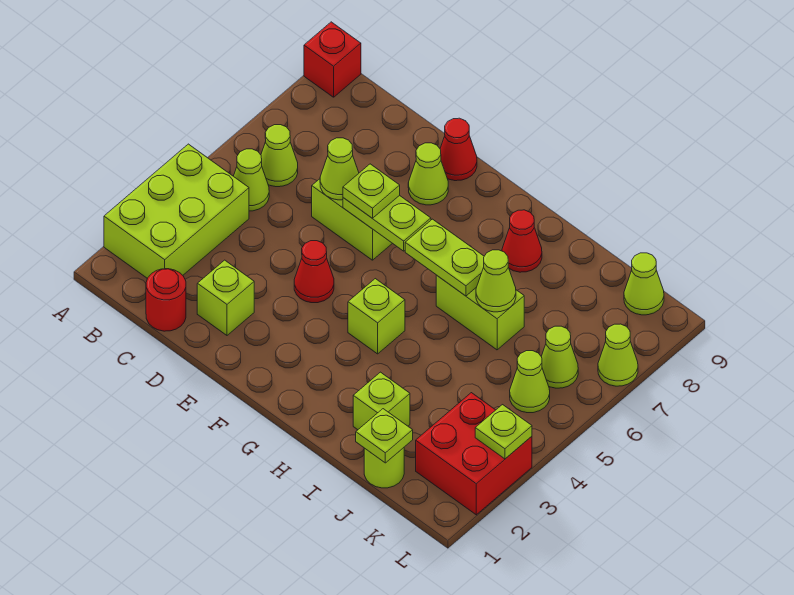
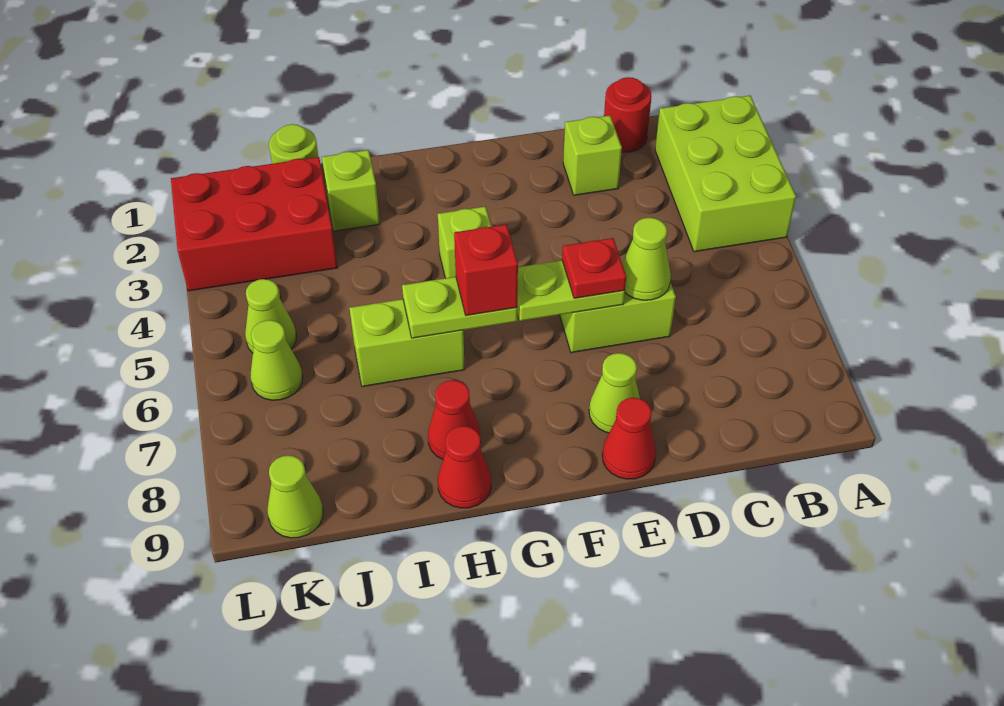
red brick A9 level 1 -> red brick G6 level 3
lime cone B5 level 1 -> none
lime cone B6 level 1 -> none
red cone E4 level 1 -> red cone H9 level 1
lime plate E6 level 3 -> red plate E6 level 3
lime cone I6 level 2 -> none
lime plate J1 level 2 -> none
red brick K2:L3 level 1 -> red brick J2:L3 level 1
lime plate L3 level 2 -> none
lime cone L7 level 1 -> none

